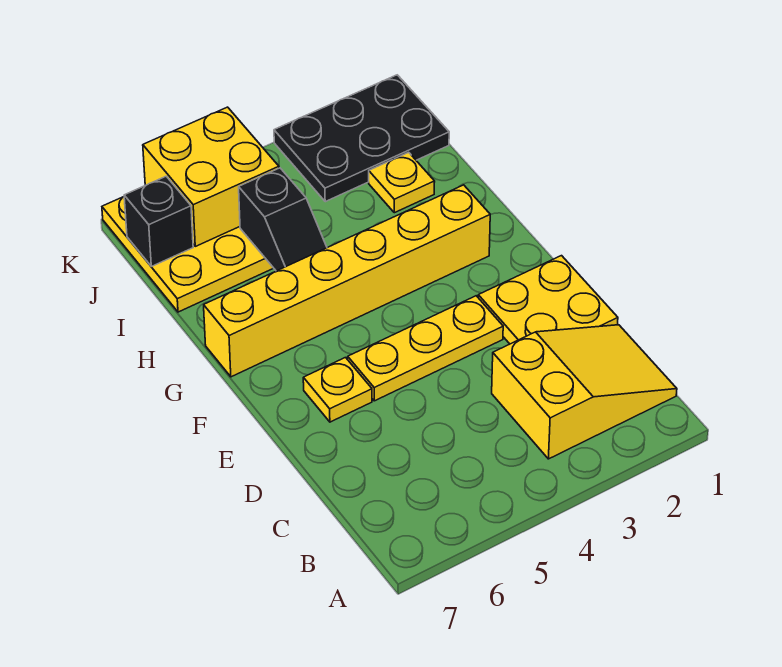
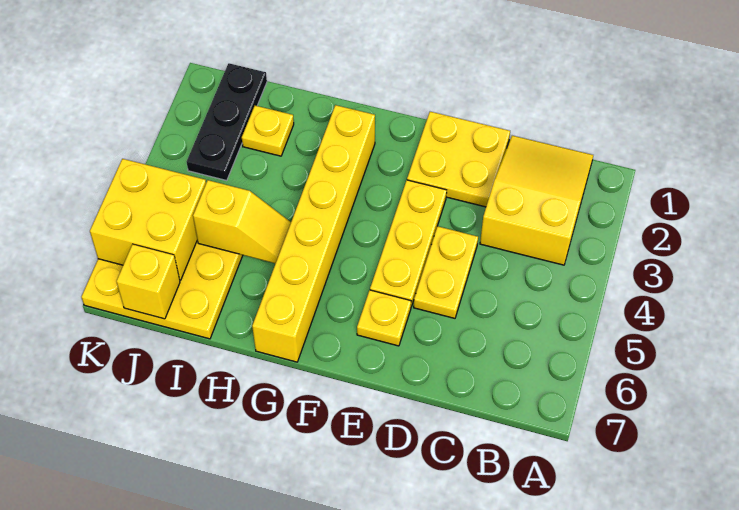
none -> yellow plate D4:D5 level 1
black slope H5:I5 level 2 top I -> yellow slope H5:I5 level 2 top I
black plate J1:K3 level 1 -> black plate J1:J3 level 1
black brick J7 level 2 -> yellow brick J7 level 2

